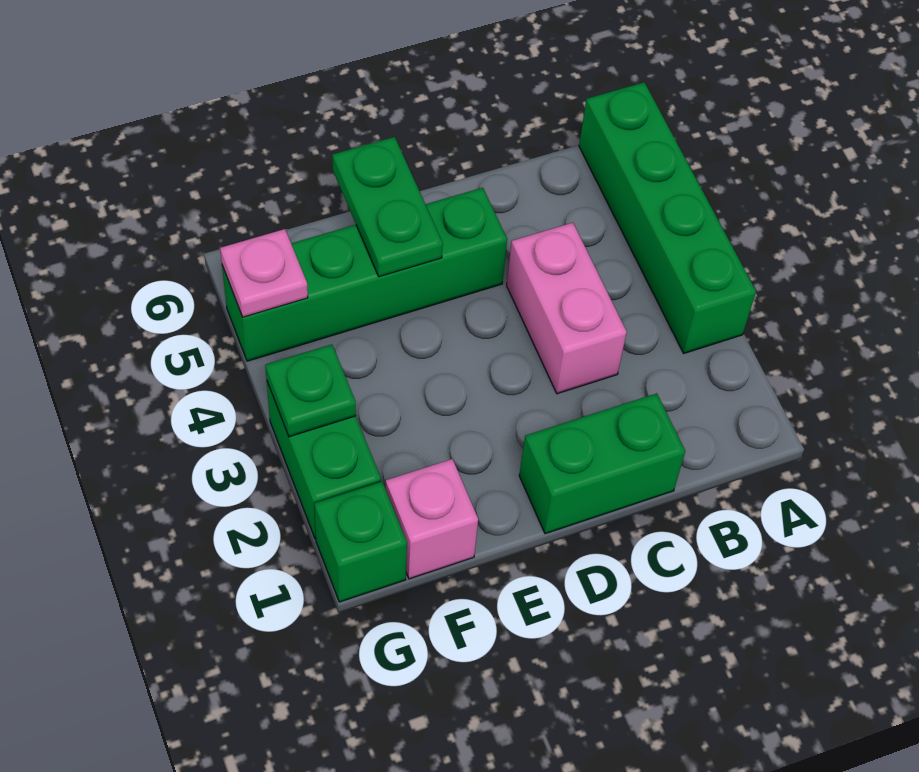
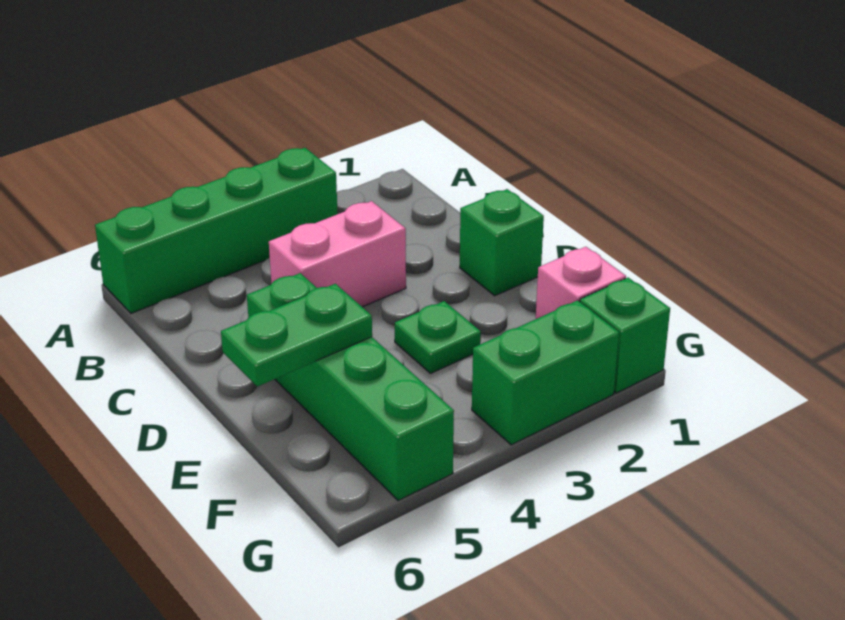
green brick C1:D1 level 1 -> green brick D1 level 1
green plate G3 level 2 -> green plate E3 level 1
pink plate G5 level 2 -> none

